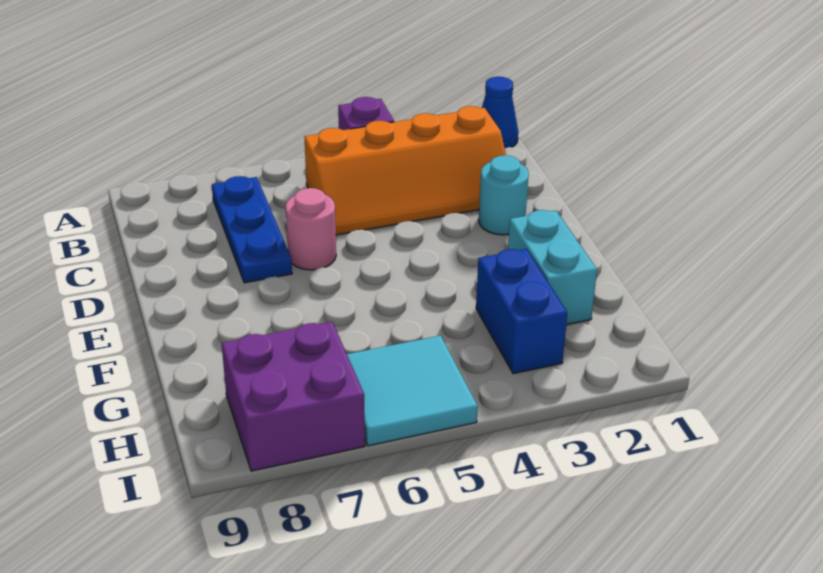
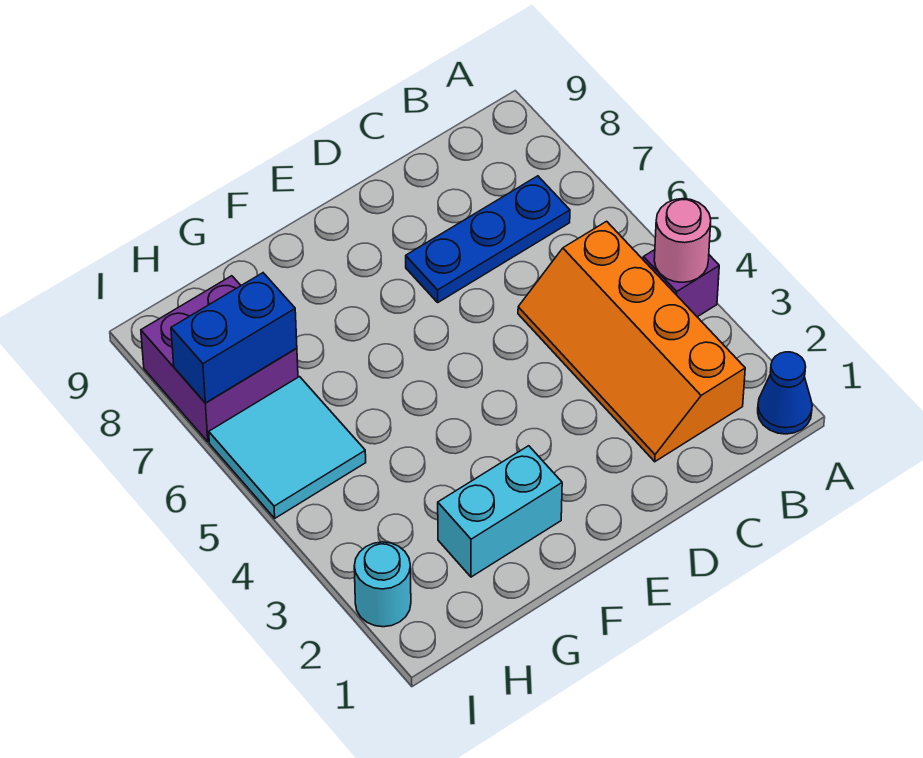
cyan round brick D2 level 1 -> cyan round brick I2 level 1
pink round brick D6 level 1 -> pink round brick A4 level 2
blue brick G3:H3 level 1 -> blue brick H7:I7 level 2

